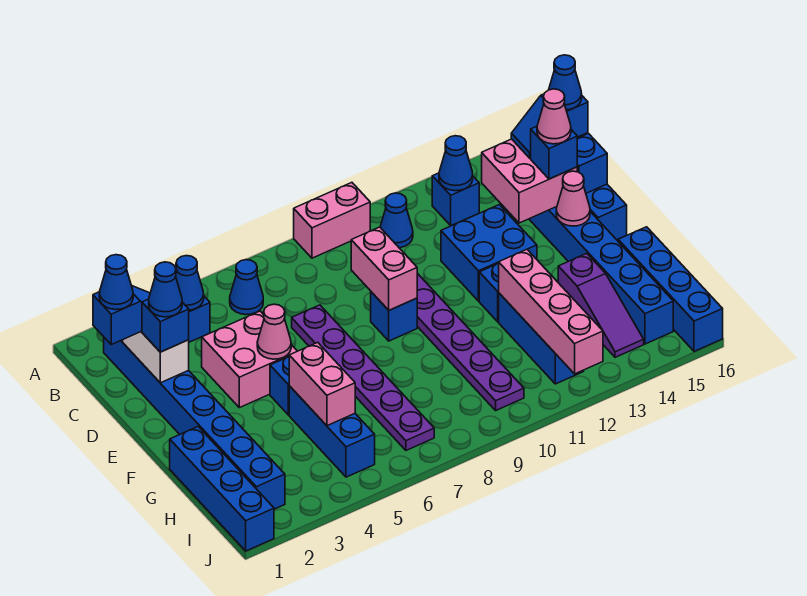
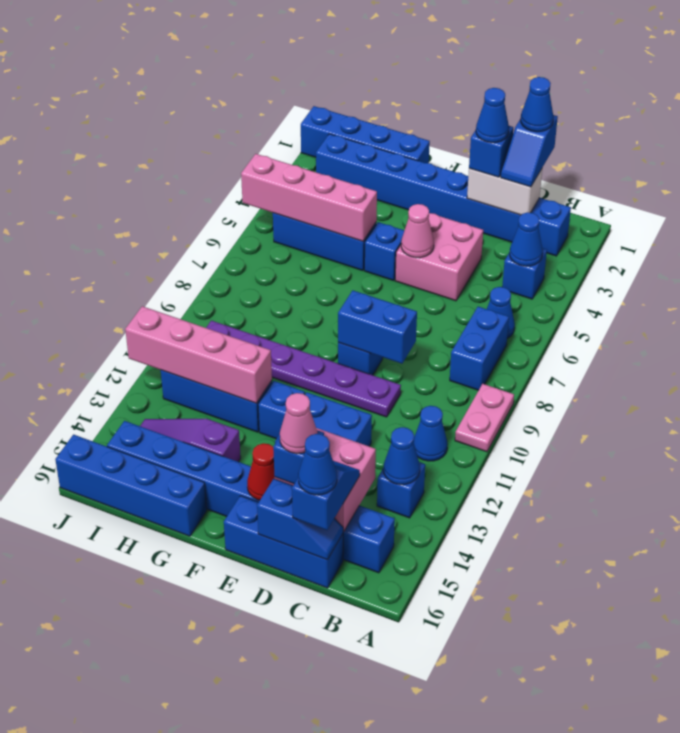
pink brick A9:A10 level 1 -> pink plate A9:A10 level 1
none -> blue brick B7:B8 level 1
purple plate D7:I7 level 1 -> none
pink brick D9:E9 level 2 -> blue brick D9:E9 level 2
pink cone E15 level 2 -> red cone E15 level 2
pink brick G5:H5 level 2 -> pink brick G5:J5 level 2

